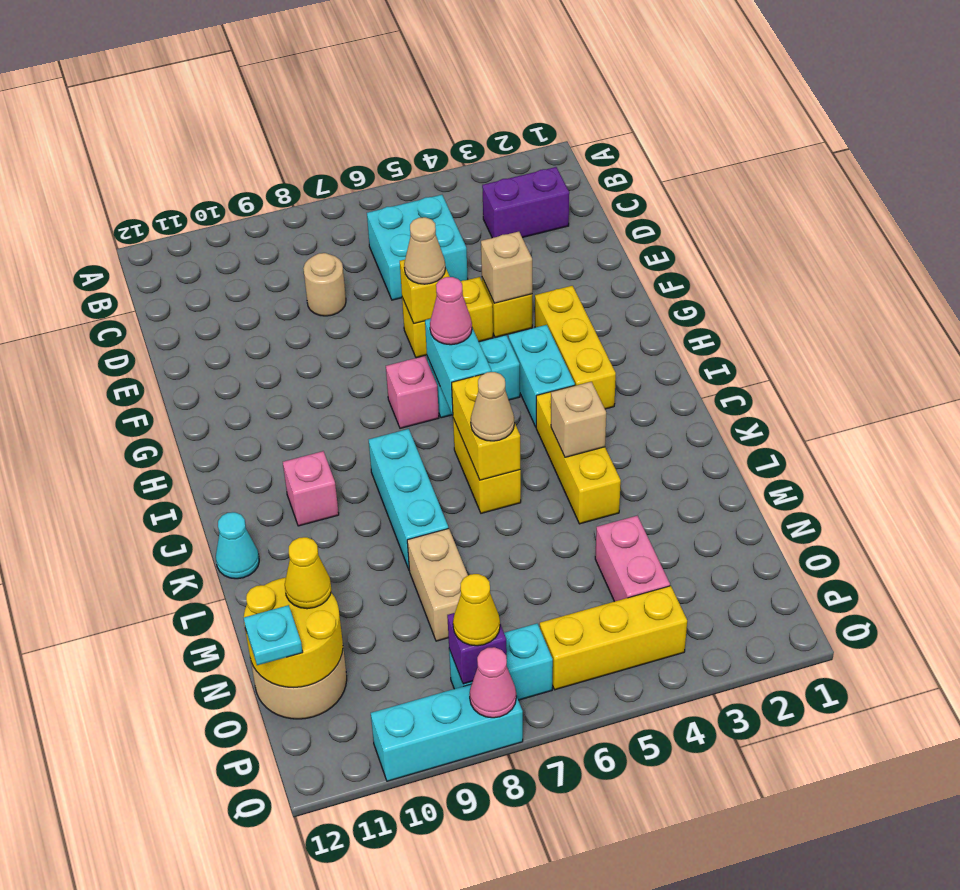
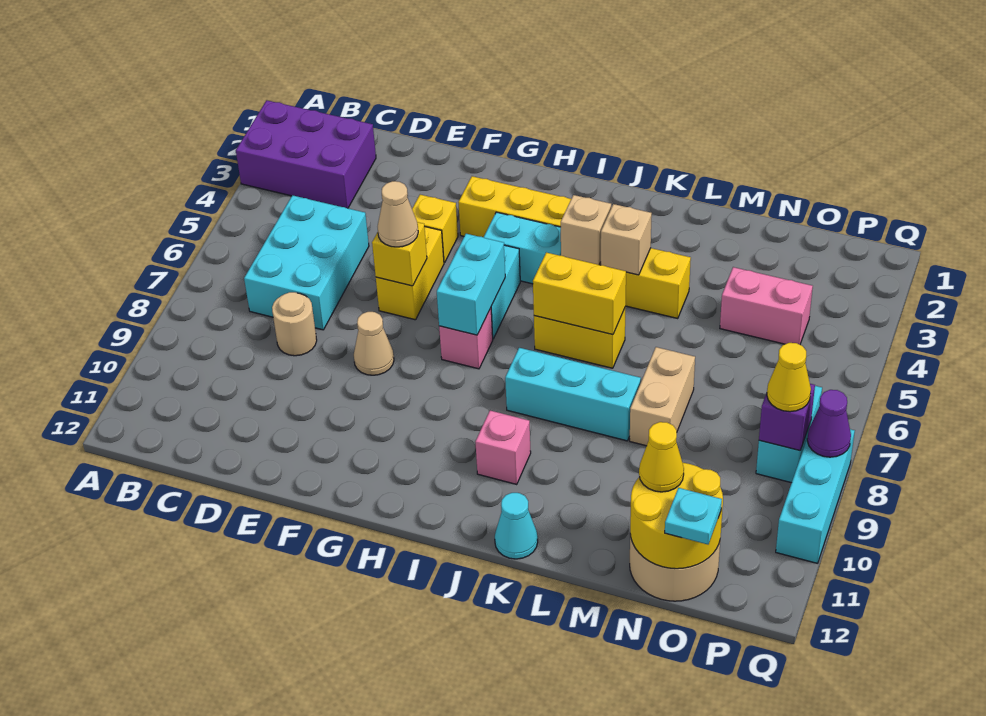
purple brick C2:C3 level 1 -> purple brick A2:C3 level 1
cyan brick C5:D6 level 1 -> cyan brick C5:D7 level 1
tan brick F4 level 2 -> tan brick J4 level 2
cyan brick H6:I6 level 2 -> cyan brick H6:H7 level 2
pink cone H6 level 3 -> none
tan cone K6 level 3 -> tan cone F8 level 1
tan brick M8:N8 level 1 -> tan brick M7:M8 level 1
yellow brick P4:P6 level 1 -> none
pink cone Q8 level 2 -> purple cone Q8 level 2

